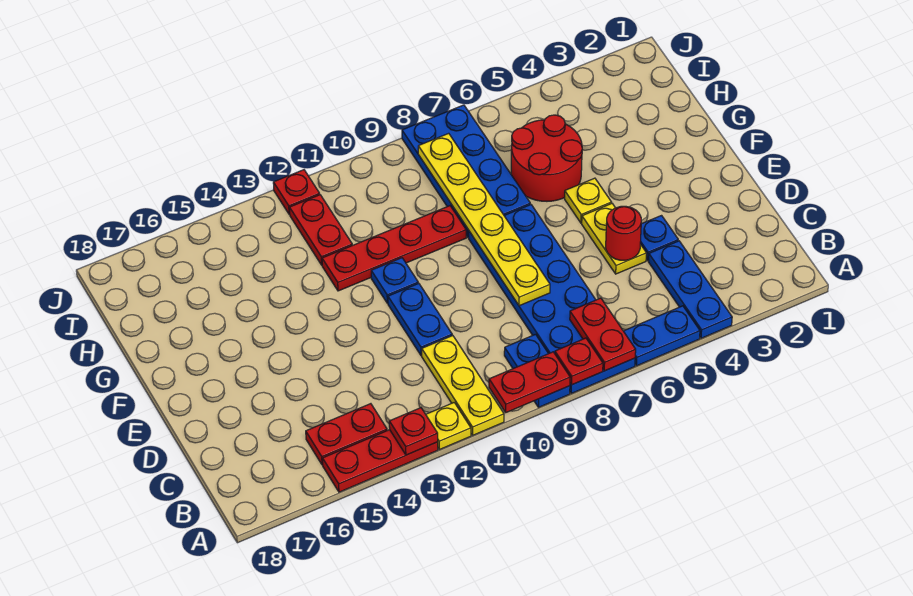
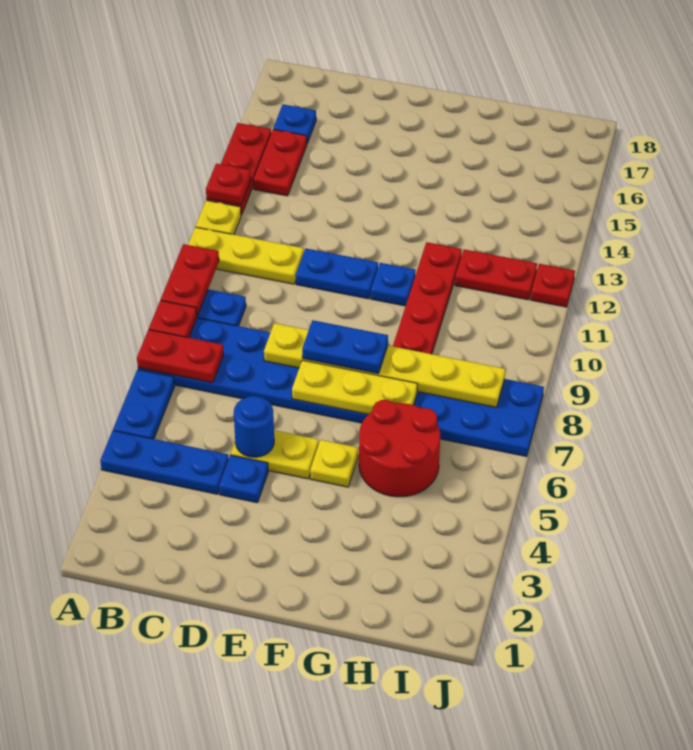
none -> blue plate B16 level 1
red round brick D5 level 2 -> blue round brick D5 level 2
none -> yellow plate E7:G7 level 2
none -> blue plate E8:F8 level 3

